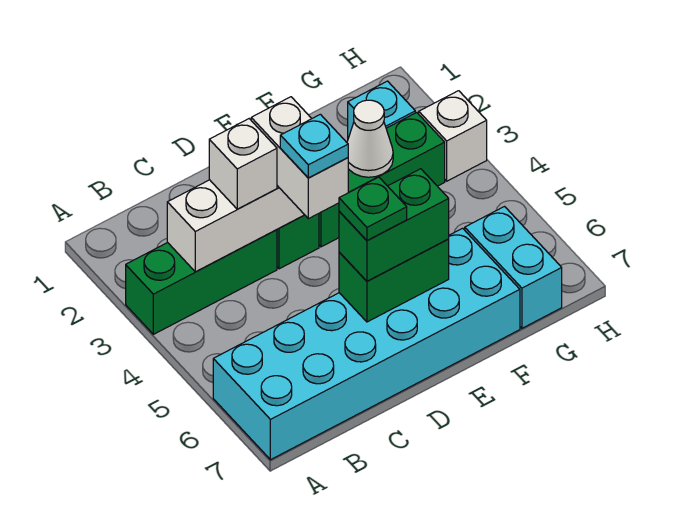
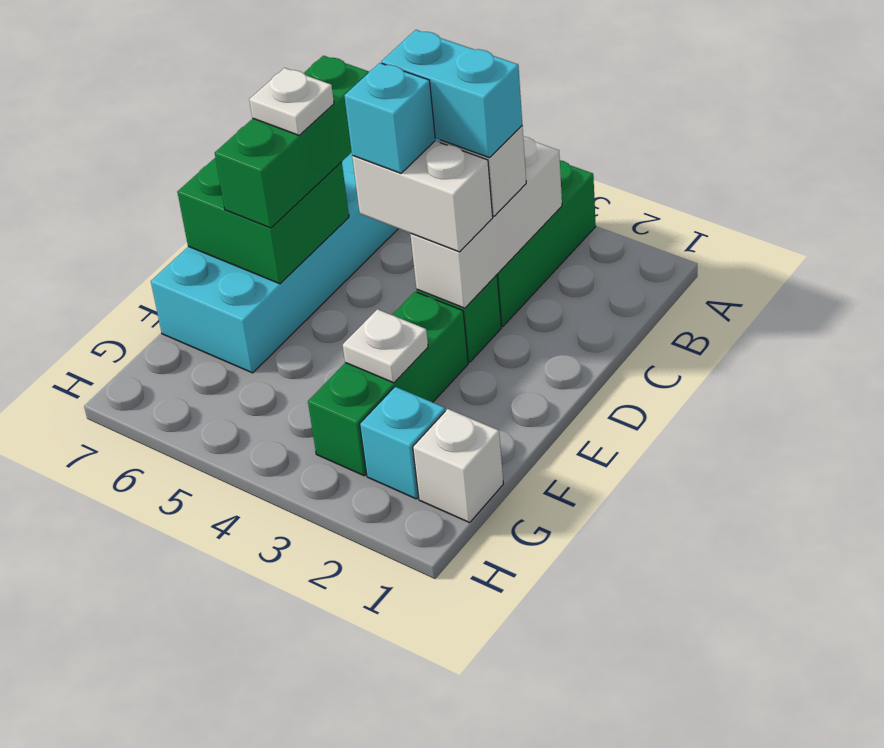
cyan plate D4 level 4 -> cyan brick D4 level 4
green brick D6:E6 level 2 -> green brick D6:E7 level 2
green brick D6:E6 level 3 -> green brick C6:E6 level 3
green plate D6 level 4 -> white plate D6 level 4
white cone F3 level 2 -> white plate F3 level 2
cyan brick G6:G7 level 1 -> cyan brick C3:C4 level 4
white brick H3 level 1 -> white brick G1 level 1

